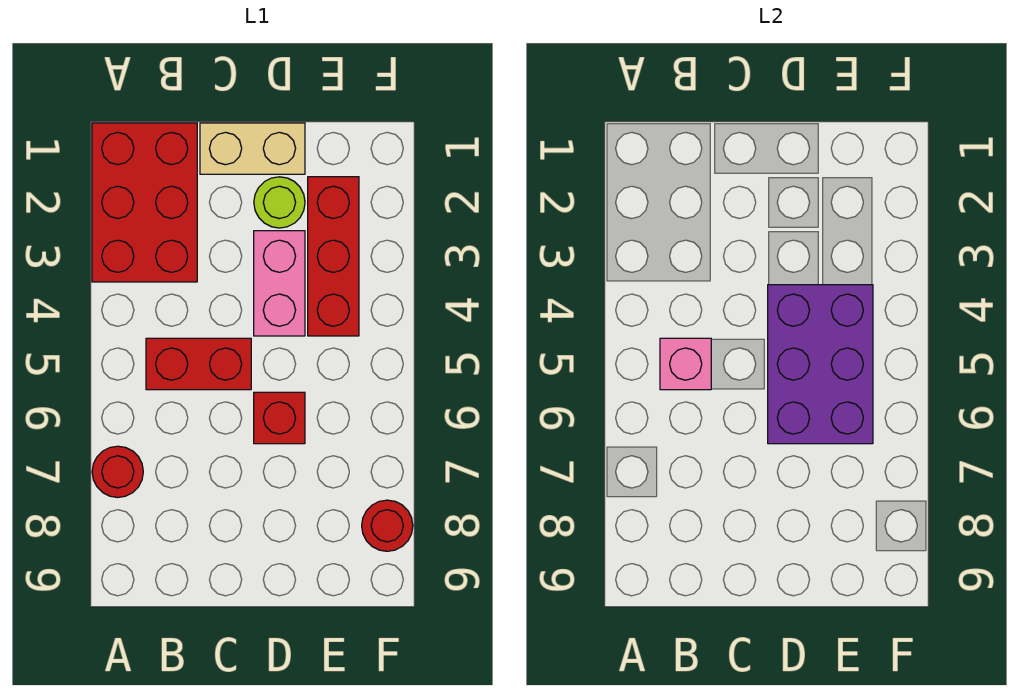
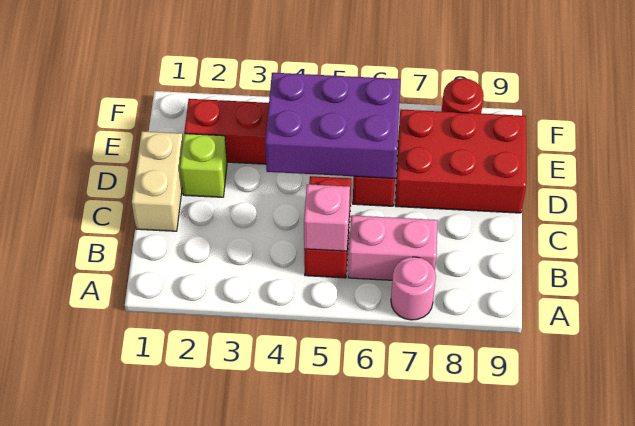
red brick A1:B3 level 1 -> red brick D7:E9 level 1
red round brick A7 level 1 -> pink round brick A7 level 1
lime round brick D2 level 1 -> lime brick D2 level 1
pink brick D3:D4 level 1 -> pink brick B6:B7 level 1

